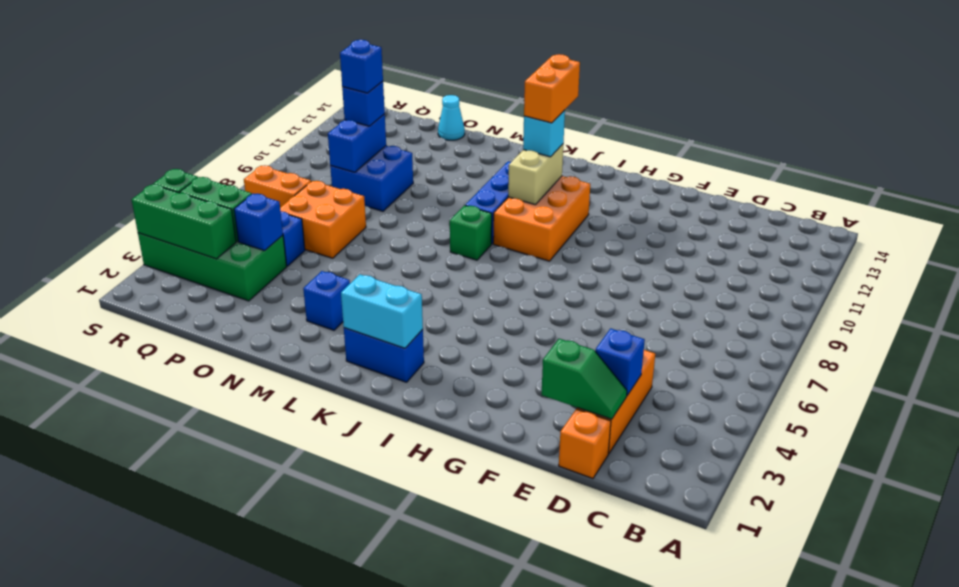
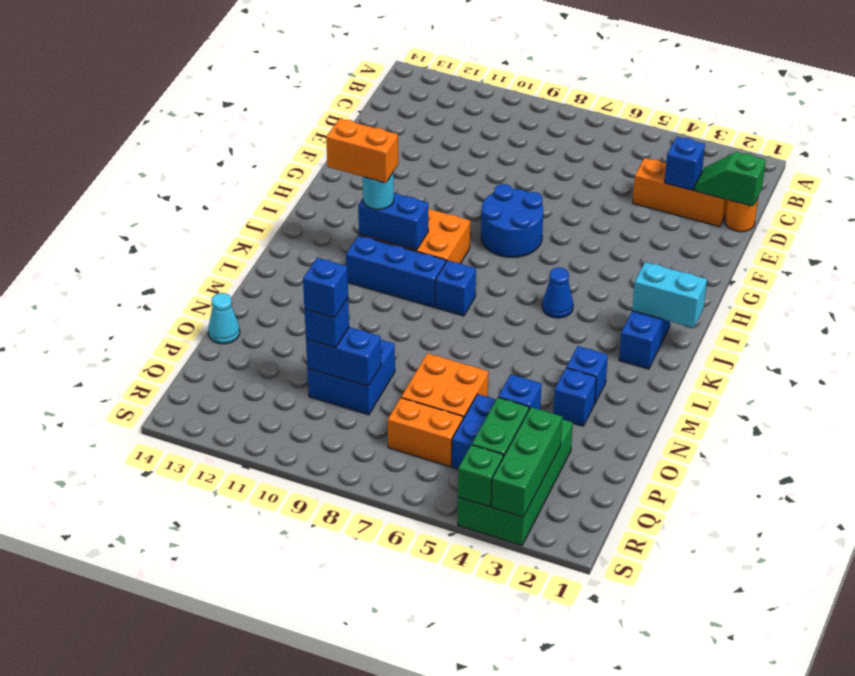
orange brick D1 level 1 -> orange round brick D1 level 1
green slope D2:E2 level 2 top E -> green slope D1:D2 level 2 top 1
none -> blue round brick G7:H8 level 1
cyan brick J2:K2 level 2 -> cyan brick J1:J2 level 2
none -> blue cone J5 level 1
tan brick J10:J11 level 2 -> blue brick J10:J11 level 2
cyan brick J11 level 3 -> cyan round brick J11 level 3
green brick K8 level 1 -> blue brick K8 level 1
none -> blue brick N3 level 1
orange brick Q7:R7 level 1 -> orange brick Q6:Q7 level 1

